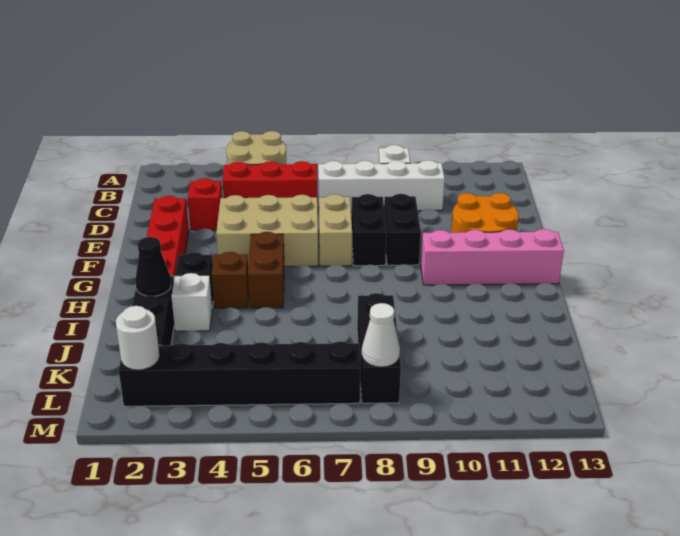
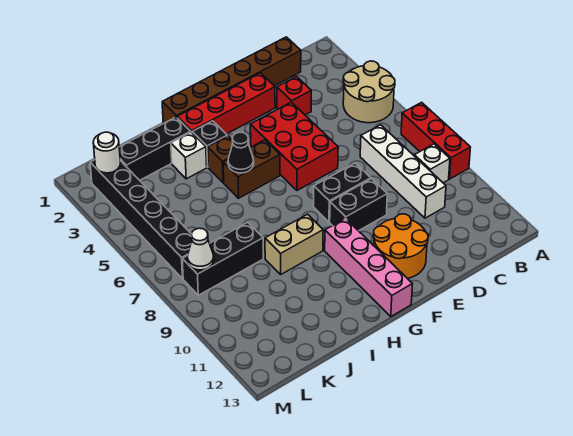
none -> brown brick C1:H1 level 1
red brick C4:C6 level 1 -> red brick A7:A9 level 1
tan brick E4:F6 level 1 -> red brick E4:F6 level 1
tan brick E7:F7 level 1 -> tan brick H9:I9 level 1
black cone I2 level 2 -> black cone H5 level 2

